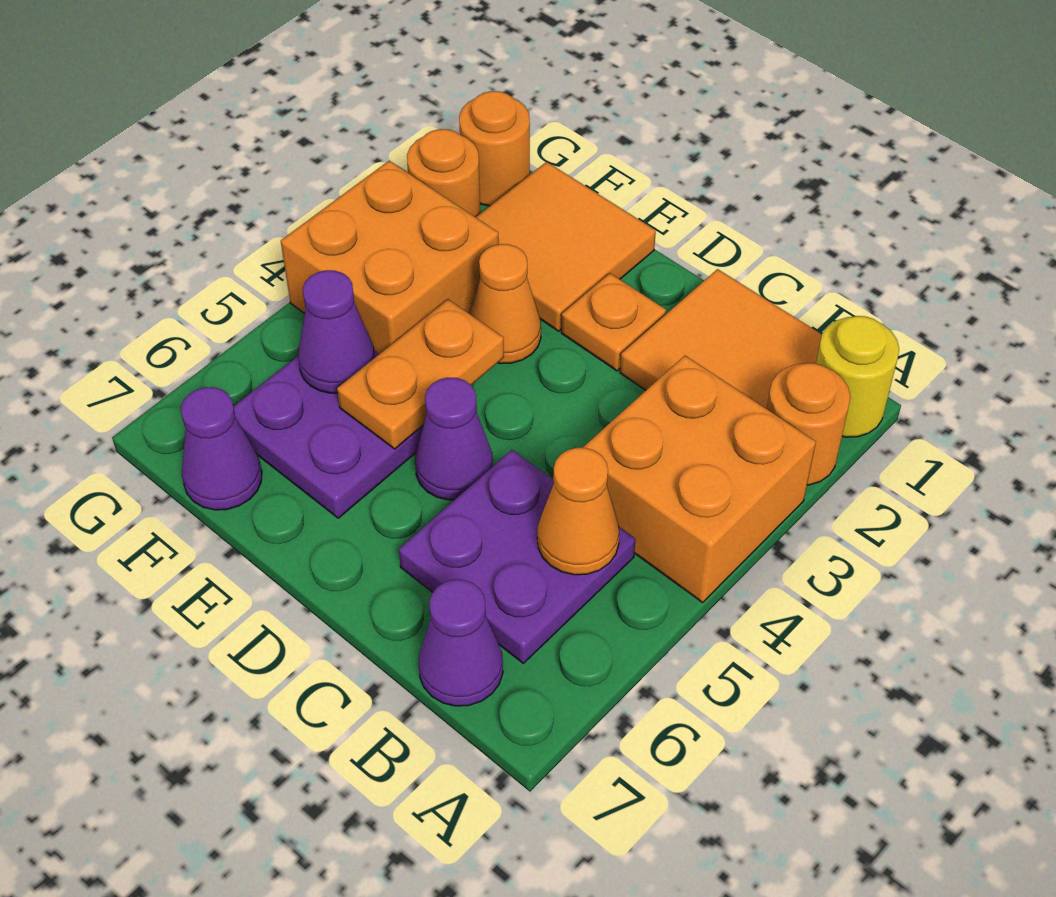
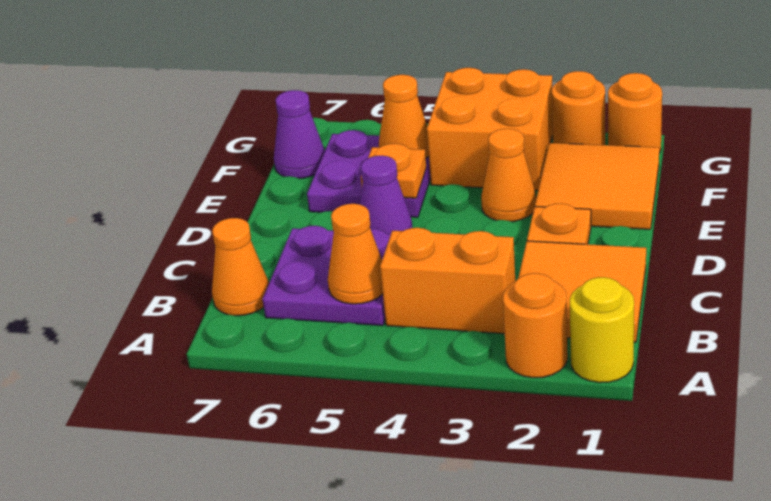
orange brick A3:B4 level 1 -> orange brick B3:B4 level 1
purple cone B7 level 1 -> orange cone B7 level 1
orange plate E4:E5 level 2 -> orange plate E5 level 2
purple cone F5 level 2 -> orange cone F5 level 2

